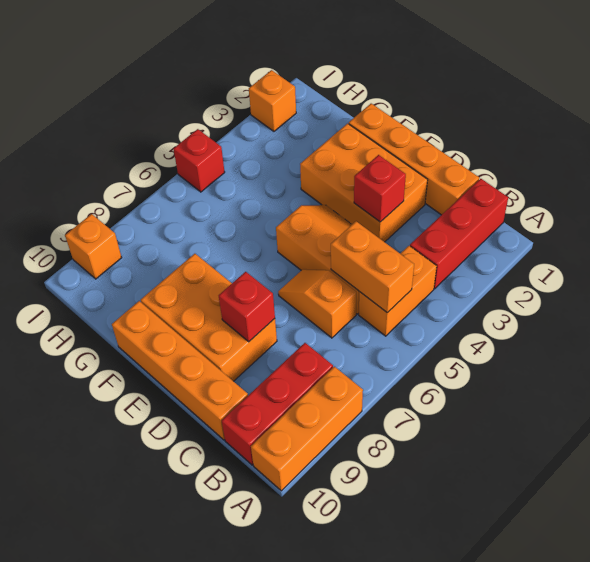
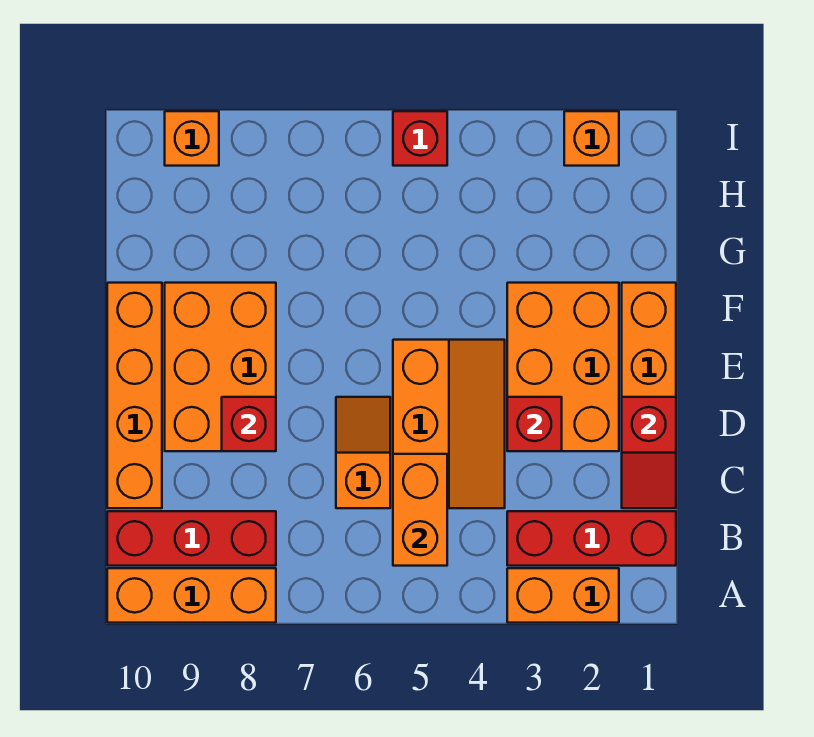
orange brick B4:B5 level 1 -> orange brick A2:A3 level 1
none -> red slope C1:D1 level 2 top D

